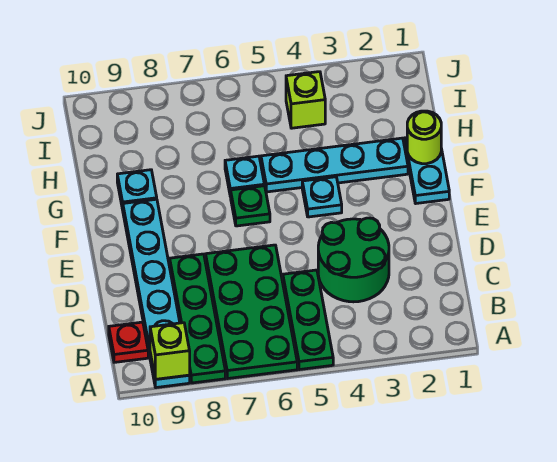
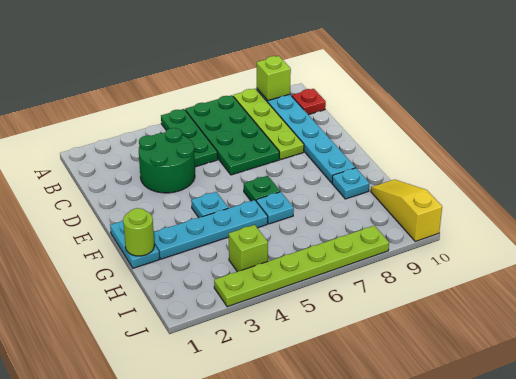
green plate A8:D8 level 1 -> lime plate A8:D8 level 1
none -> yellow slope H10:J10 level 1 top J
none -> lime plate J3:J8 level 1

